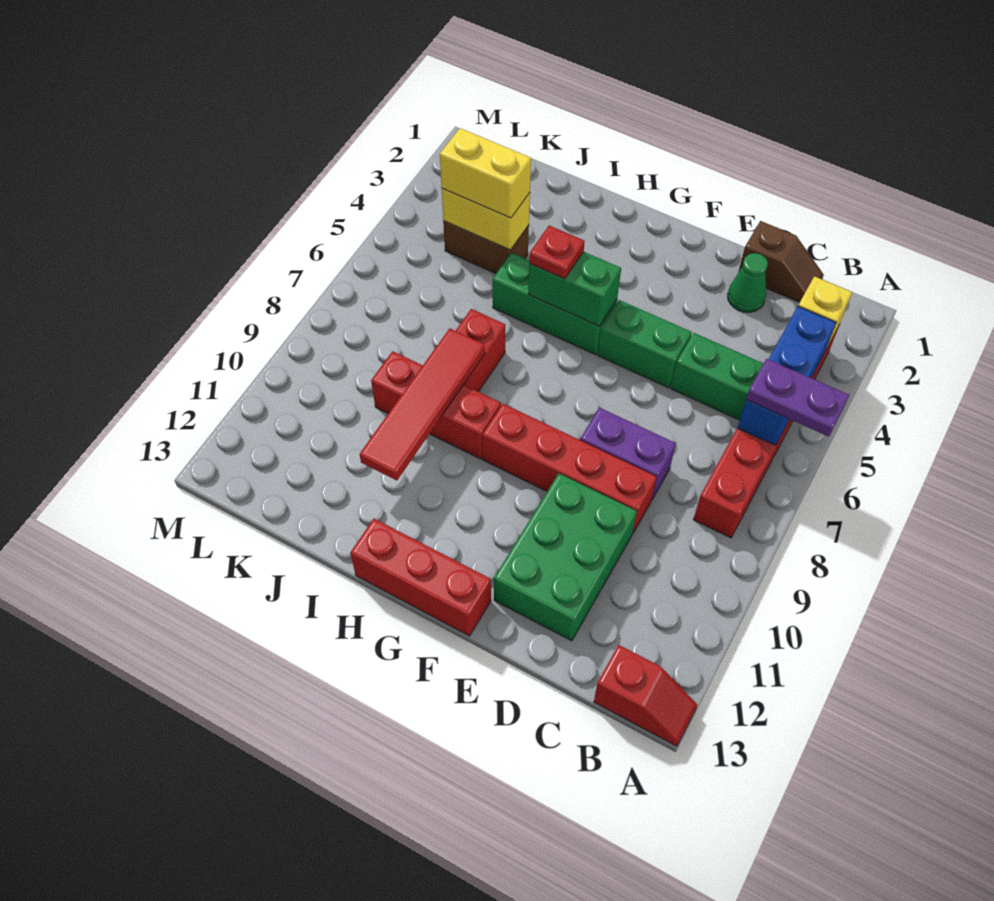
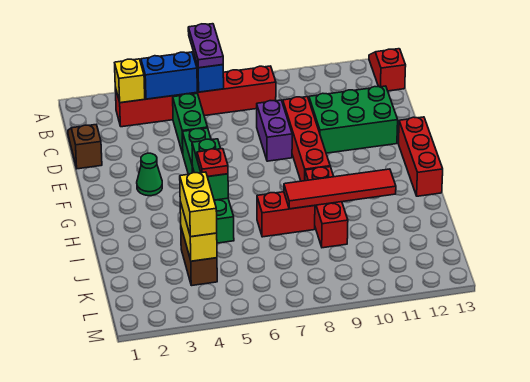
green cone D2 level 1 -> green cone F3 level 1

